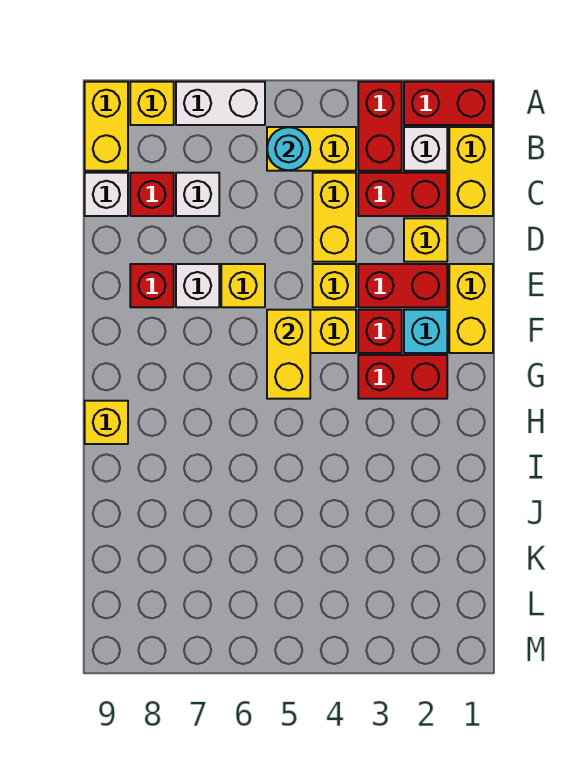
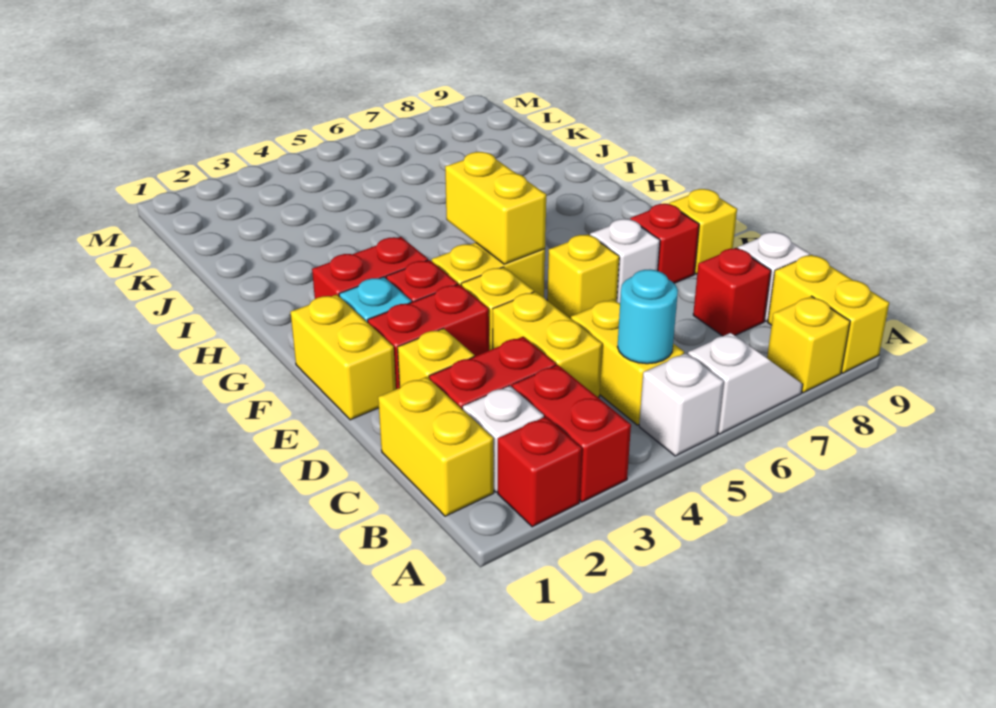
red brick A1:A2 level 1 -> red brick A2 level 1
white brick A6:A7 level 1 -> white slope A6:A7 level 1 top 6
yellow brick B4:B5 level 1 -> yellow brick B5:C5 level 1
white brick C7 level 1 -> white brick A5 level 1
yellow brick H9 level 1 -> yellow brick E9 level 1

